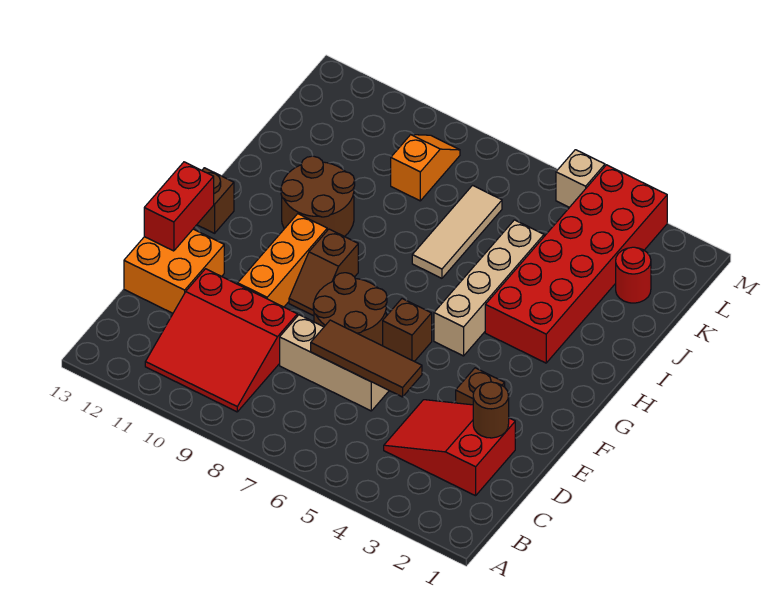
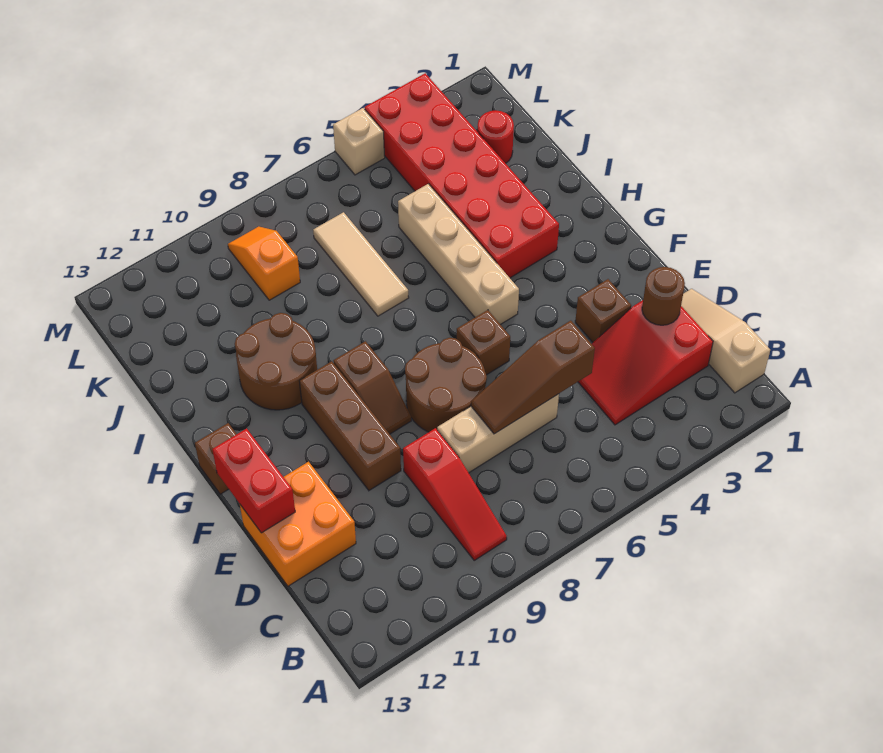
none -> tan slope B1:D1 level 1 top B
red slope B9:D11 level 1 top D -> red slope B9:D9 level 1 top D
brown tile D5:D7 level 2 -> brown slope D5:D7 level 2 top 5
orange brick E10:G10 level 1 -> brown brick E10:G10 level 1

